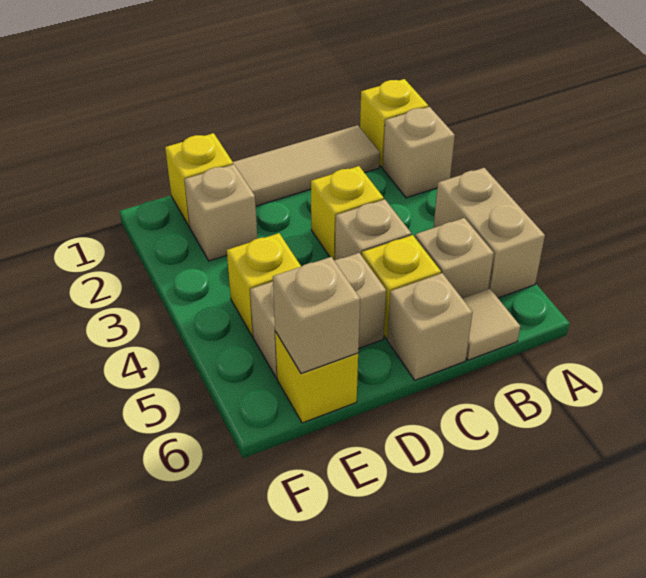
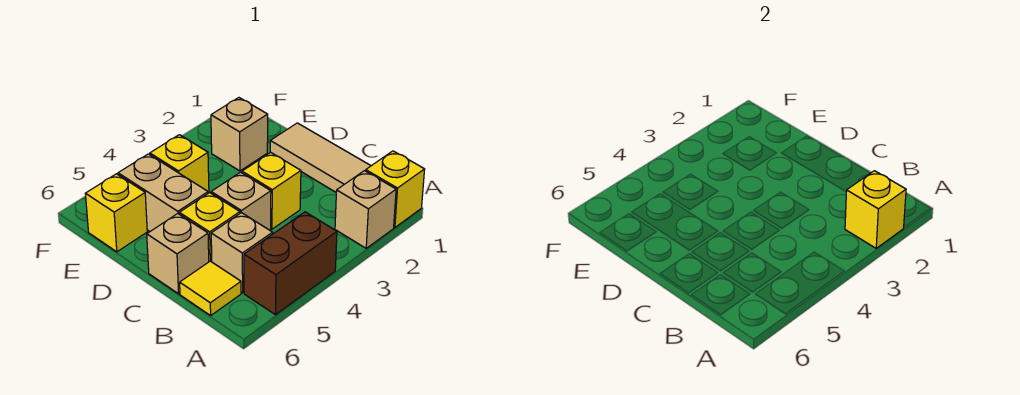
tan brick A4:A5 level 1 -> brown brick A4:A5 level 1
tan tile B6 level 1 -> yellow tile B6 level 1
yellow brick E1 level 1 -> yellow brick A2 level 2
tan brick E6 level 2 -> none

